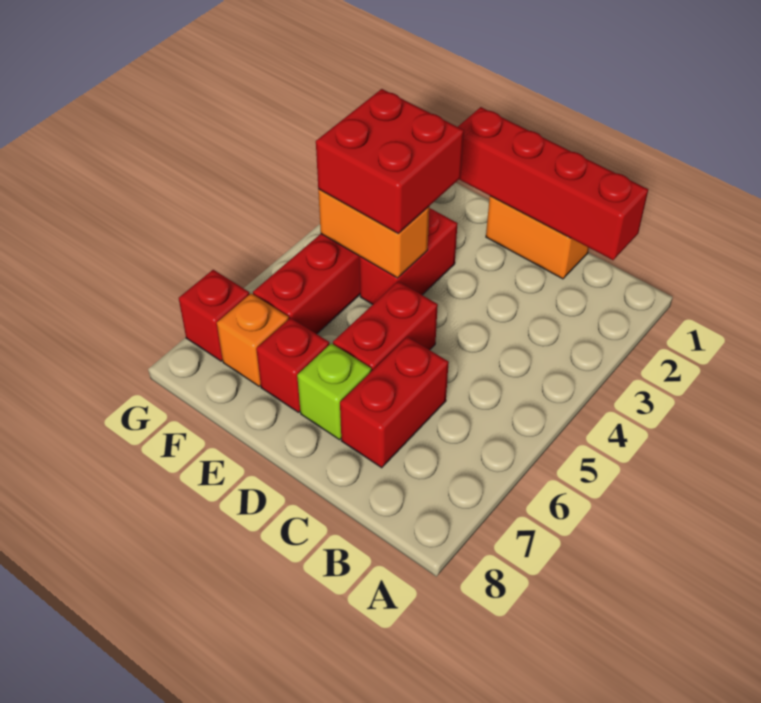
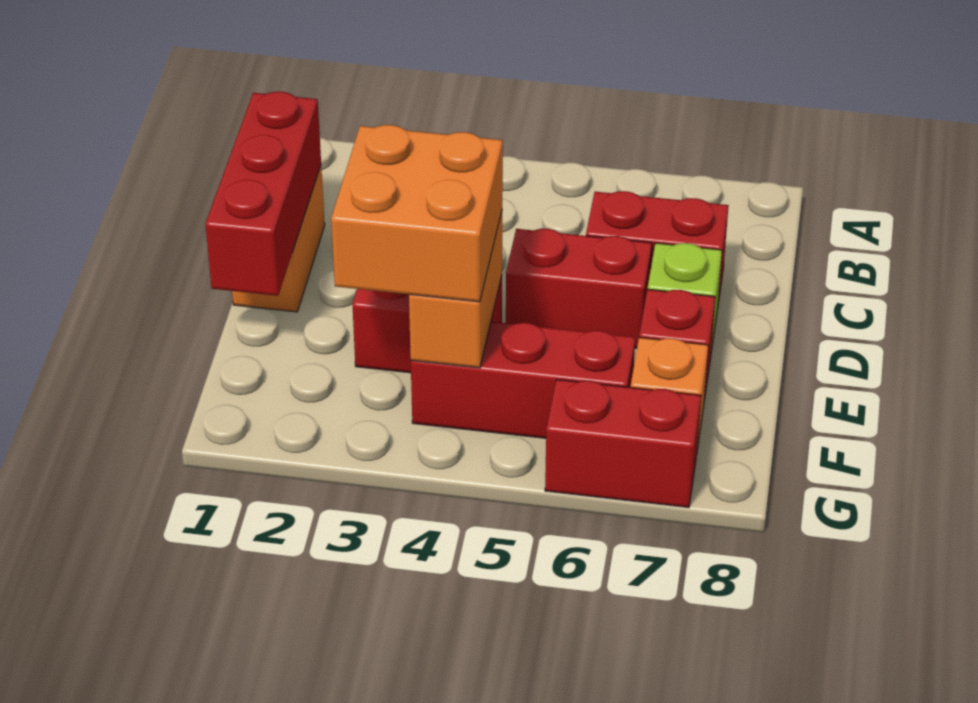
red brick B1:E1 level 2 -> red brick C1:E1 level 2
red brick E3:F4 level 3 -> orange brick E3:F4 level 3
red brick G7 level 1 -> red brick G6:G7 level 1

